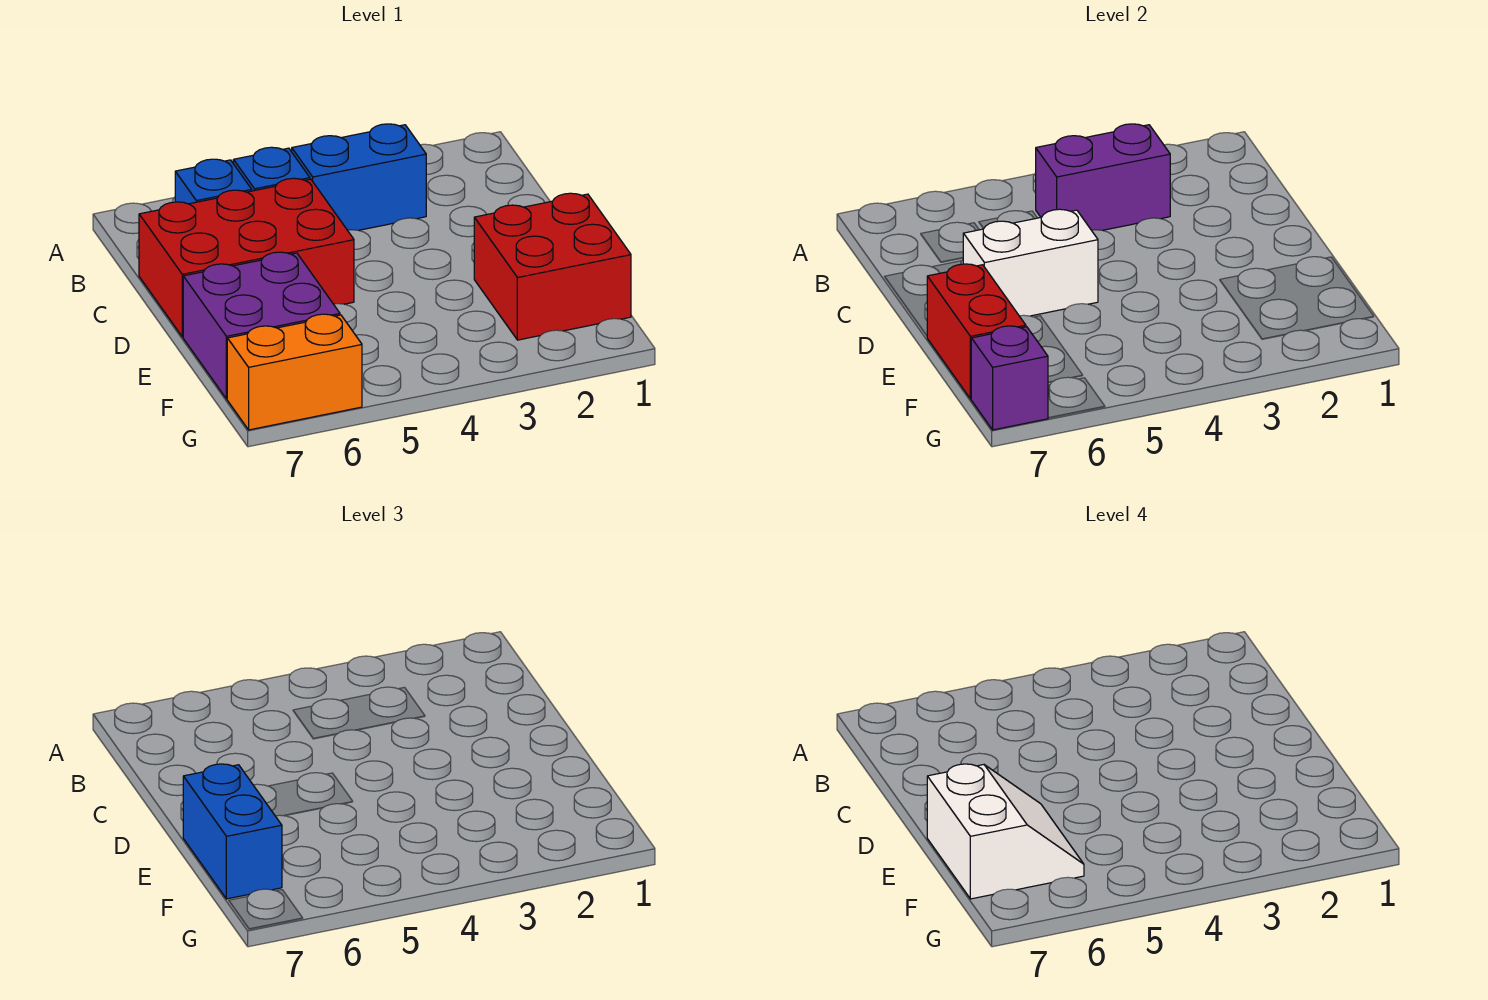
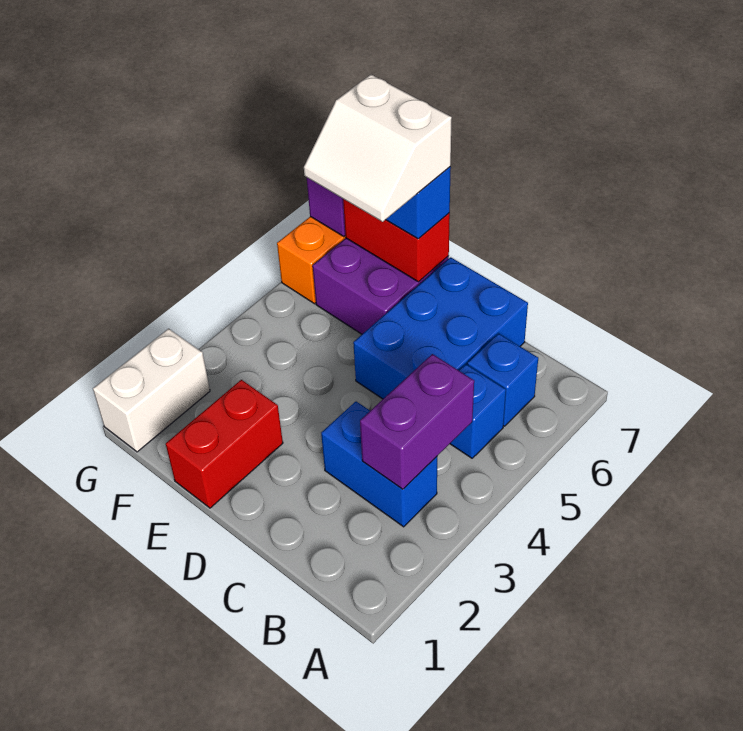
blue brick B3:B4 level 1 -> blue brick B3:C3 level 1
red brick C5:D7 level 1 -> blue brick C5:D7 level 1
white brick D5:D6 level 2 -> white brick G1:G2 level 1
red brick E1:F2 level 1 -> red brick E1:E2 level 1

